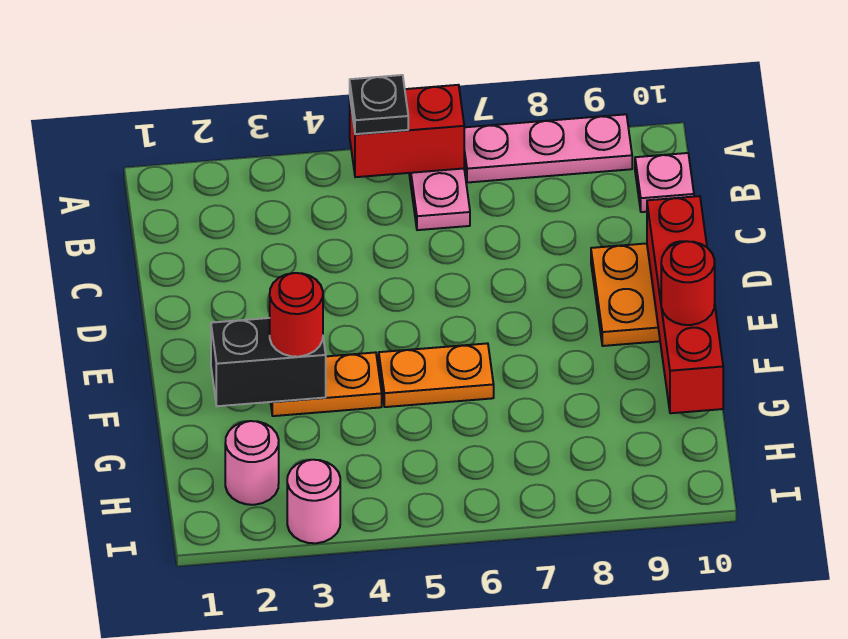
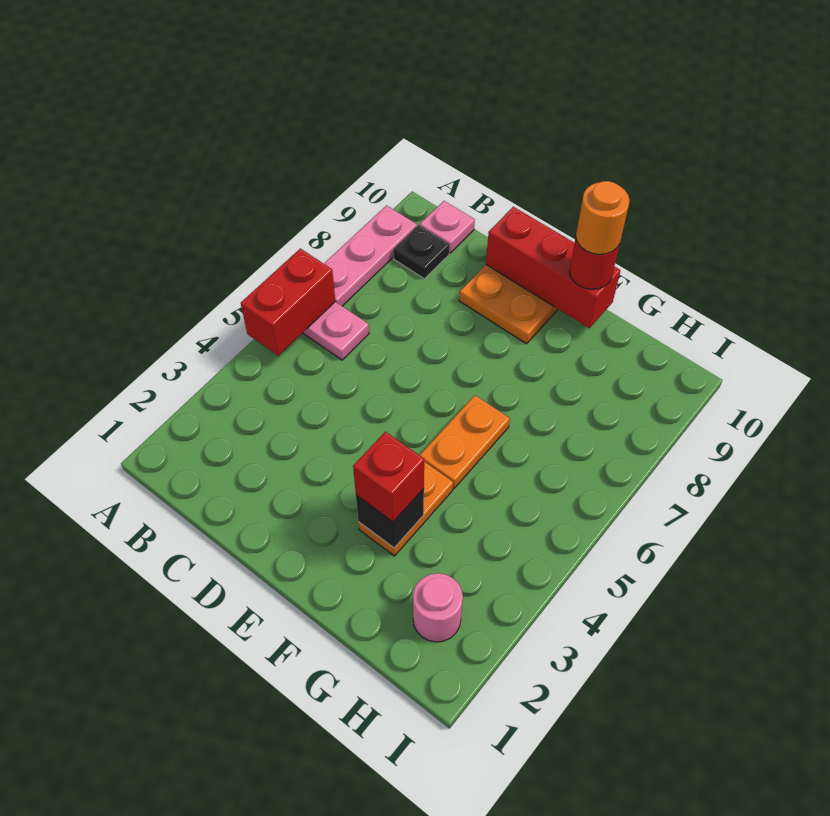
black plate A5 level 3 -> black plate B9 level 1
red brick D10:G10 level 2 -> red brick D10:F10 level 2
black brick F2:F3 level 2 -> black brick F3 level 2
red round brick F3 level 3 -> red brick F3 level 3
none -> orange round brick F10 level 4
pink round brick I3 level 1 -> none

